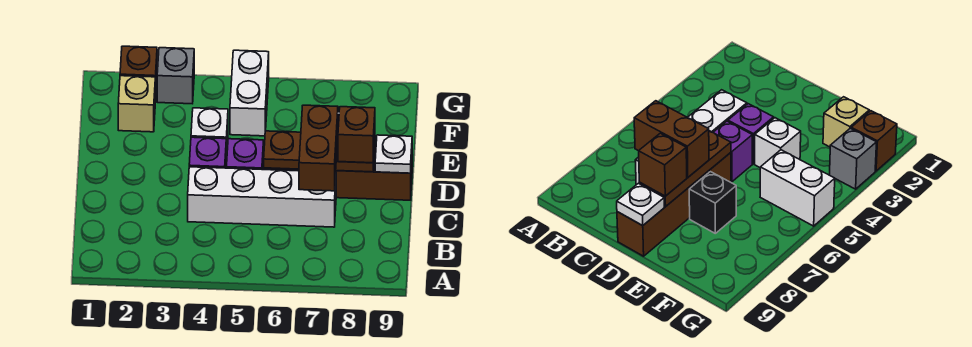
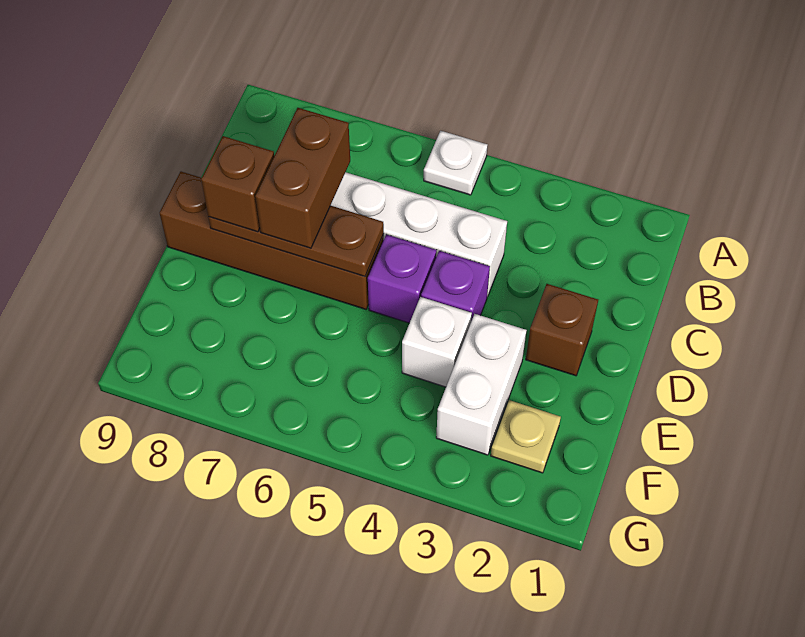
white plate D9 level 2 -> white plate A5 level 1
black brick E7 level 1 -> none
tan brick F2 level 1 -> tan plate F2 level 1
white brick F5:G5 level 1 -> white brick E3:F3 level 1
brown brick G2 level 1 -> brown brick D2 level 1
grey brick G3 level 1 -> none

